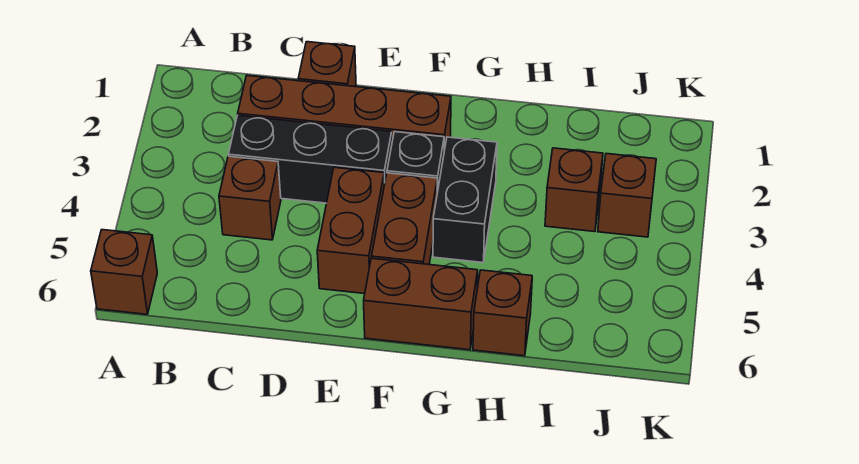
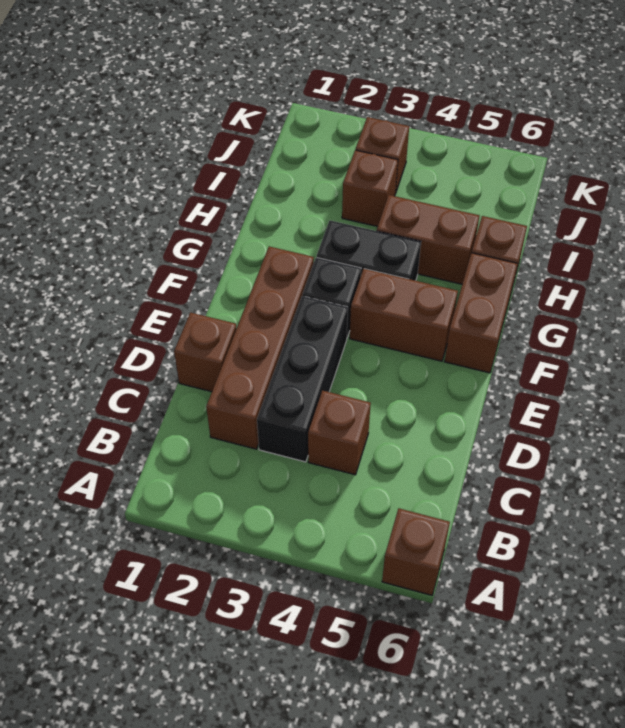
brown brick E4:E5 level 1 -> brown brick H4:H5 level 1

